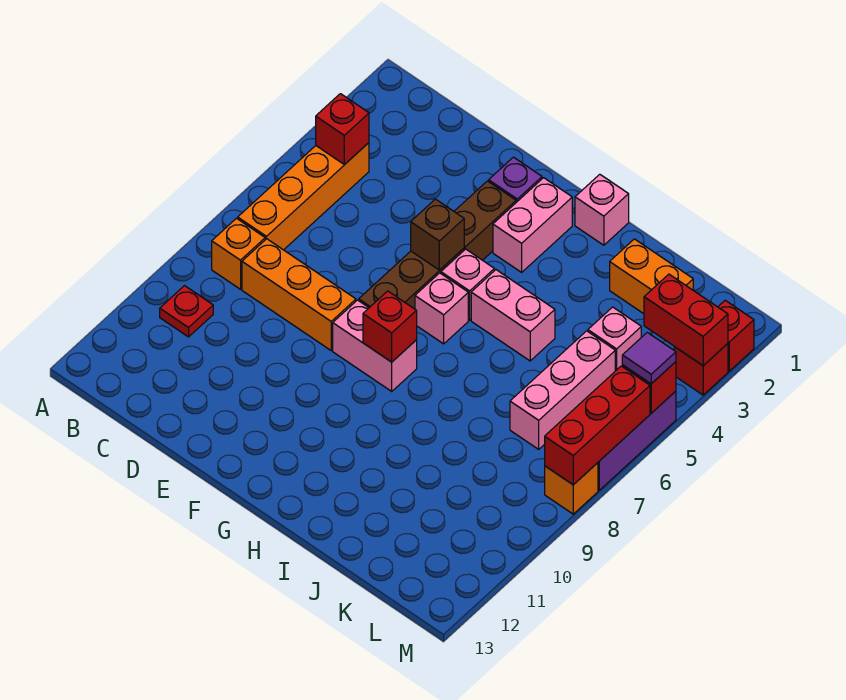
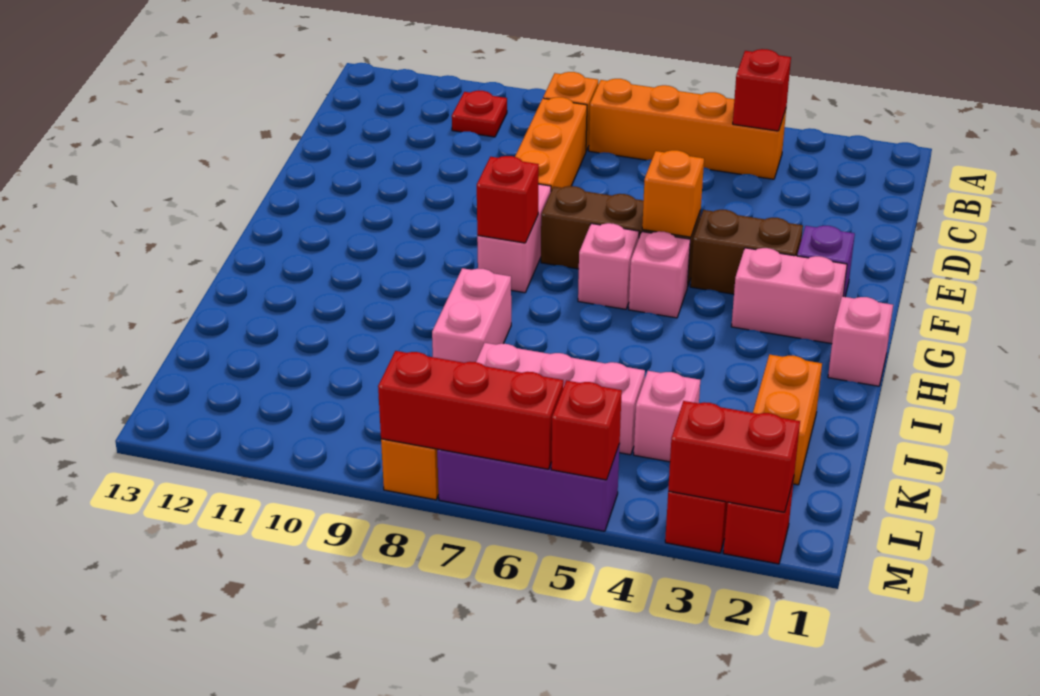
brown brick F5 level 2 -> orange brick F5 level 2
pink brick H5:I5 level 1 -> pink brick I8:J8 level 1
red brick L3:M3 level 2 -> red brick M2:M3 level 2
purple tile M5 level 3 -> none

